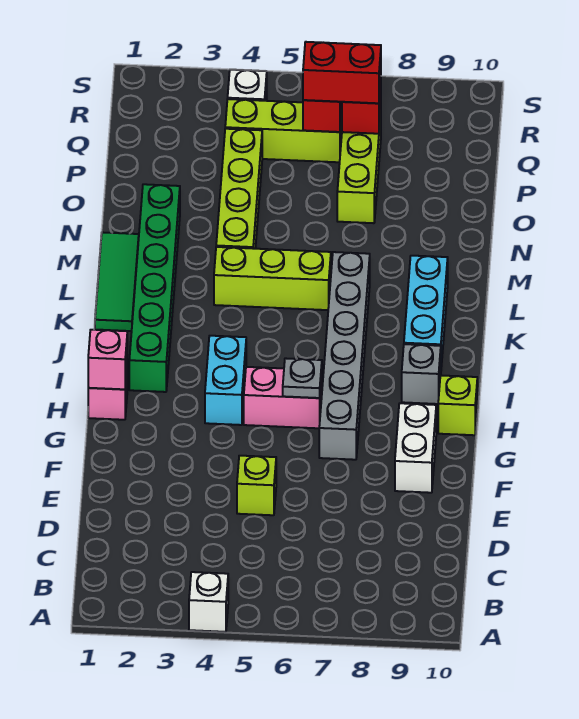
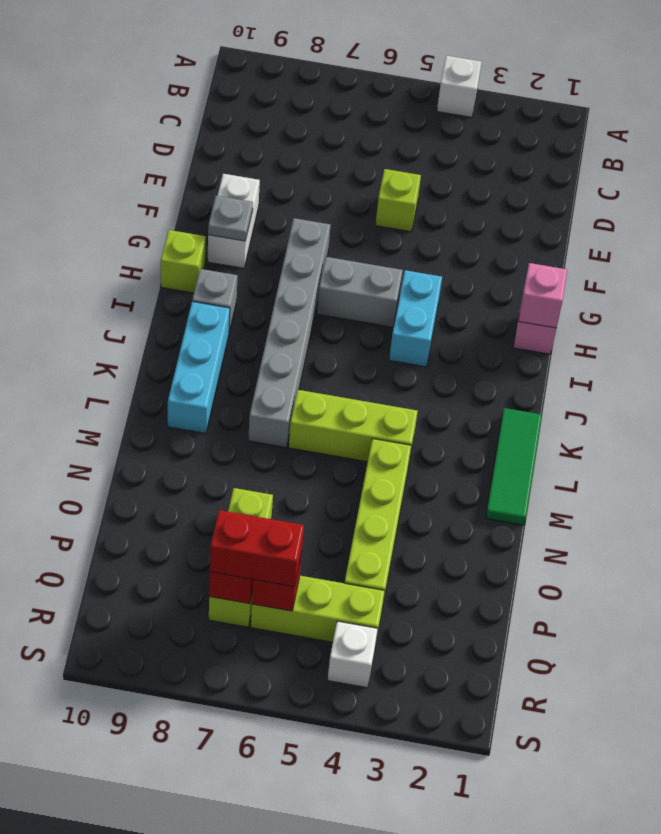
pink brick H5:H6 level 1 -> grey brick H5:H6 level 1
grey plate H6 level 2 -> grey plate G9 level 2
green brick I2:N2 level 1 -> none

